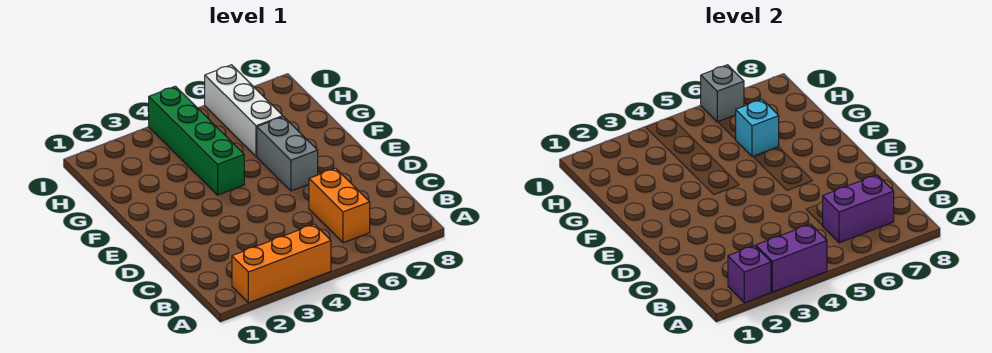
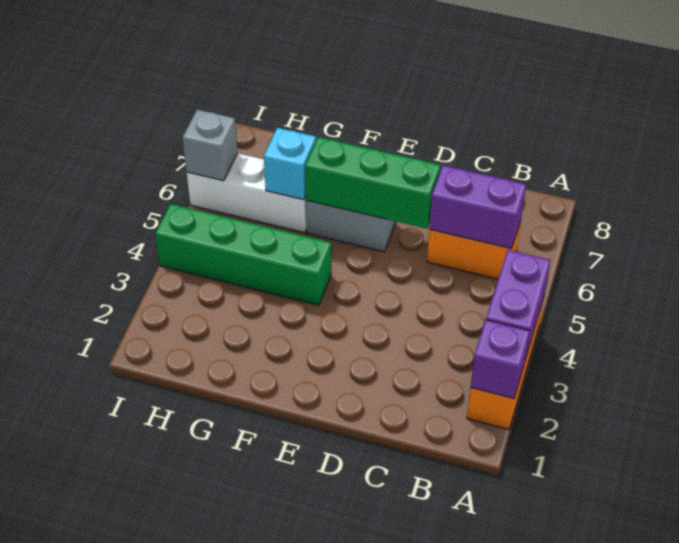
purple brick B6:B7 level 2 -> purple brick B6:C6 level 2
none -> green brick D6:F6 level 2

